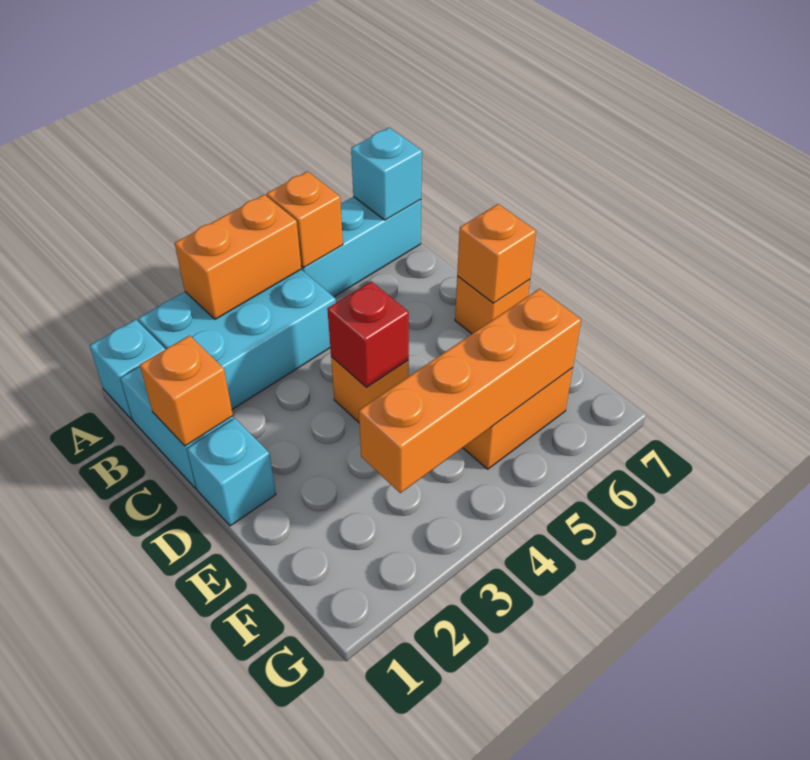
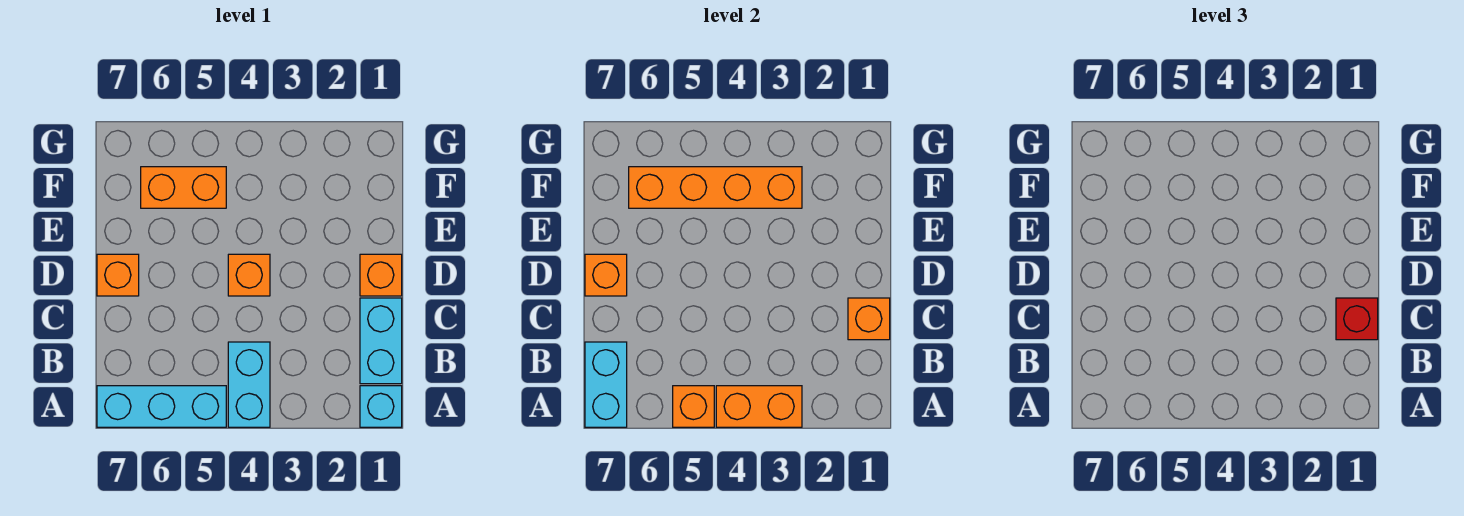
cyan brick A2:B4 level 1 -> cyan brick A4:B4 level 1
cyan brick A7 level 2 -> cyan brick A7:B7 level 2
cyan brick D1 level 1 -> orange brick D1 level 1
red brick D4 level 2 -> red brick C1 level 3

